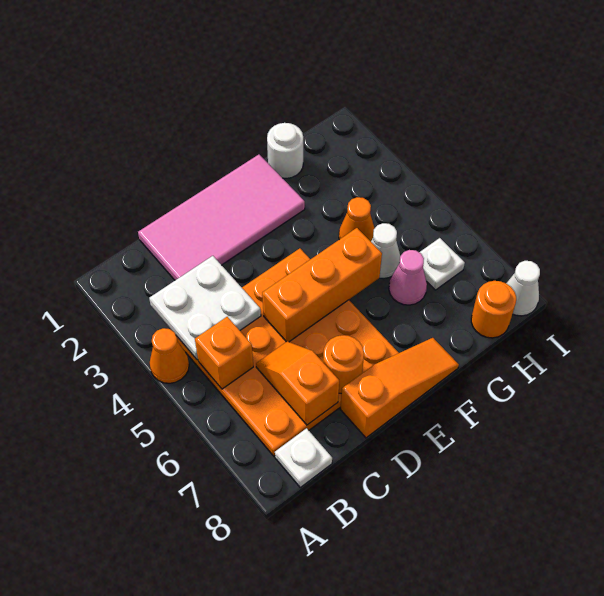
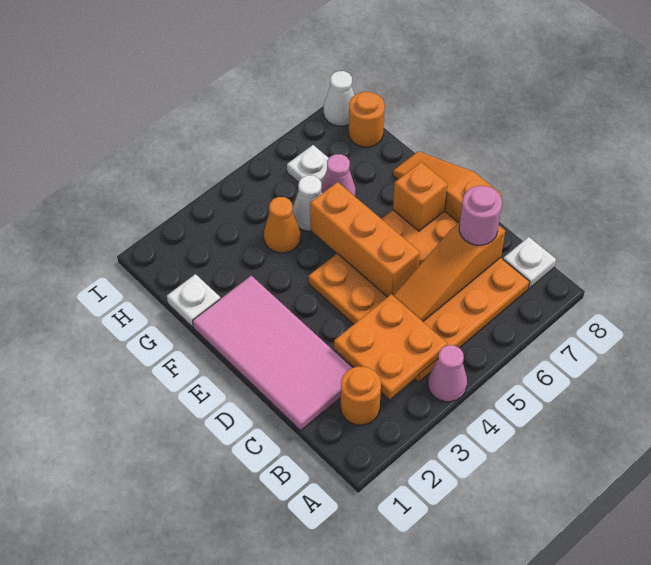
orange cone A4 level 1 -> pink cone A4 level 1
white plate B3:C4 level 2 -> orange plate B3:C4 level 2
orange brick B5 level 2 -> orange brick E7 level 2
orange slope C6:C7 level 2 top 7 -> orange slope C5:C7 level 2 top 7
none -> pink round brick C7 level 3
orange round brick D7 level 2 -> orange round brick B2 level 1
white round brick G1 level 1 -> white plate G1 level 1

